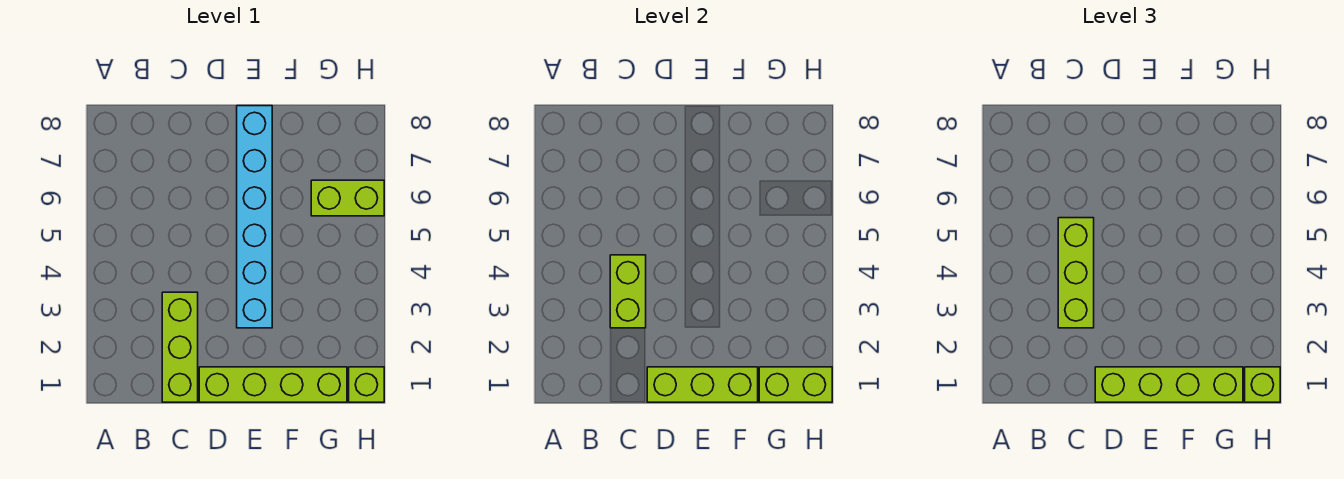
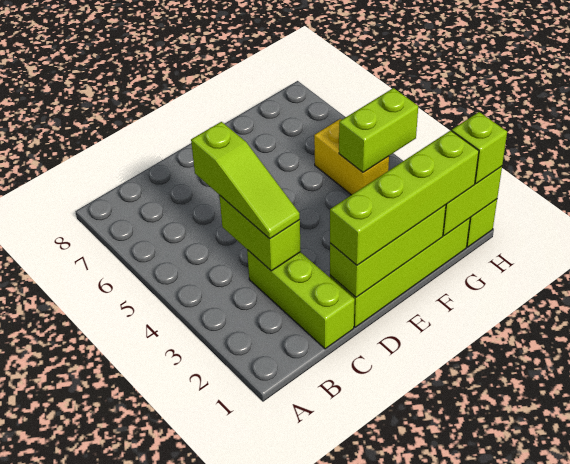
lime brick C3:C5 level 3 -> lime slope C3:C5 level 3 top 5
cyan brick E3:E8 level 1 -> none
none -> yellow brick G4:G5 level 1
lime brick G6:H6 level 1 -> lime brick G4:H4 level 2

